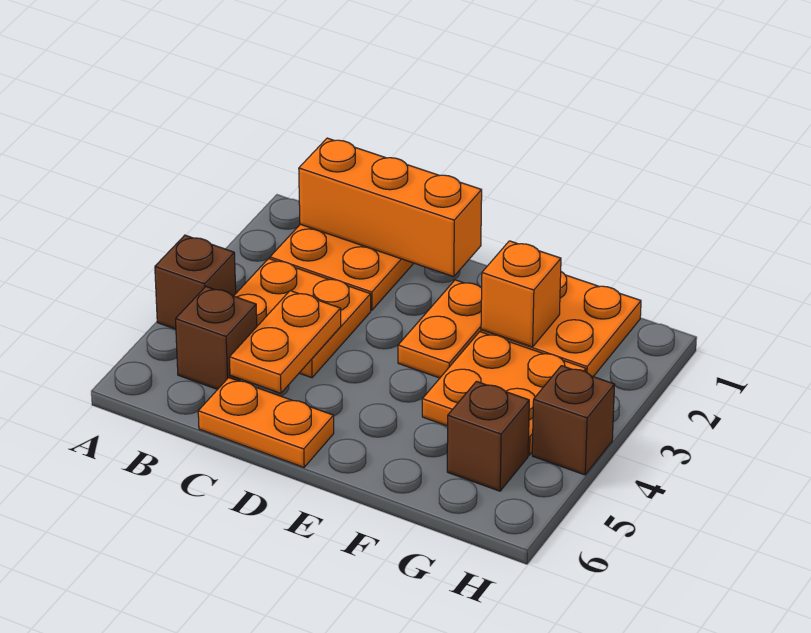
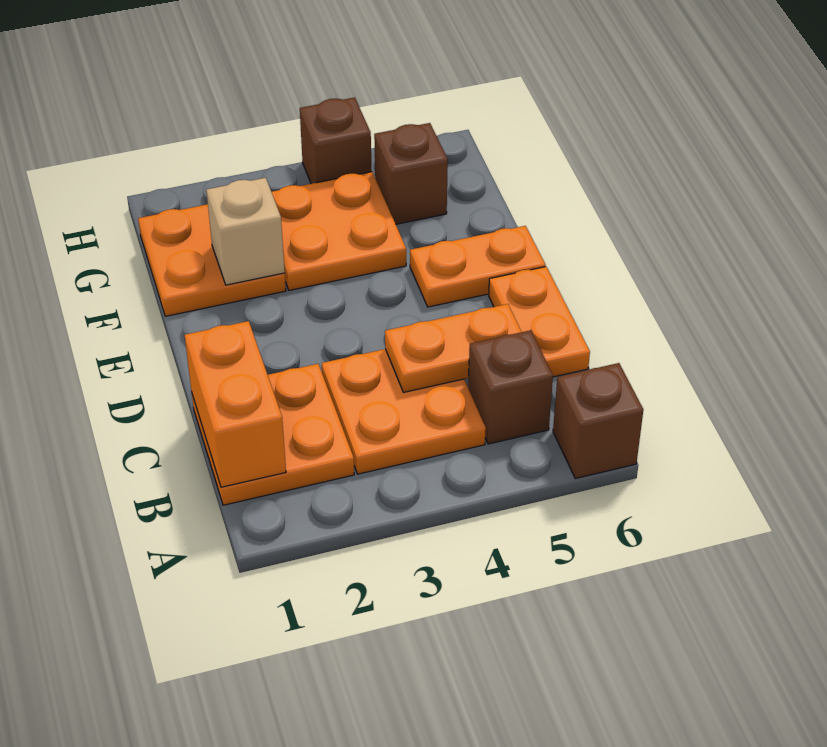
brown brick A4 level 1 -> brown brick A6 level 1
orange brick B1:D1 level 2 -> orange brick B1:C1 level 2
orange plate E2:E3 level 1 -> orange plate E5:E6 level 1
orange brick F2 level 2 -> tan brick F2 level 2

